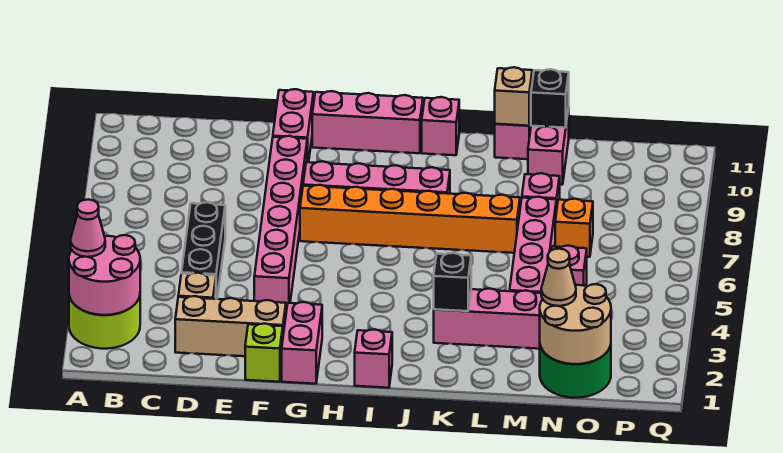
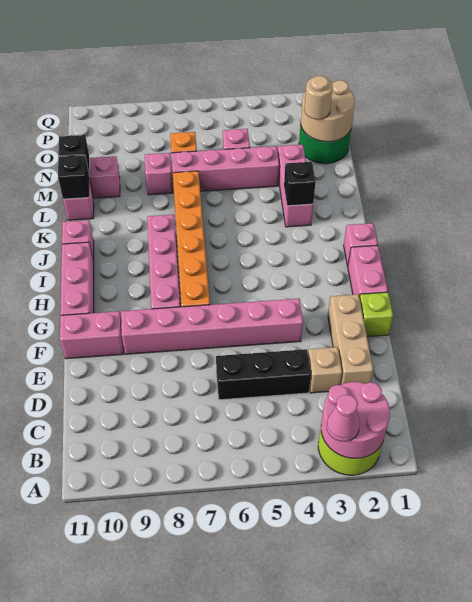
pink brick G1:G2 level 1 -> pink brick G1:H1 level 1
tan brick L11 level 2 -> black brick L11 level 2
tan cone N2 level 3 -> tan round brick N2 level 3

